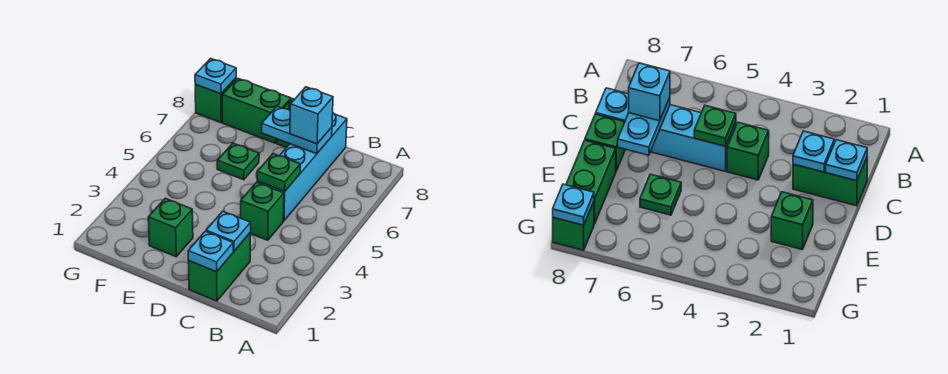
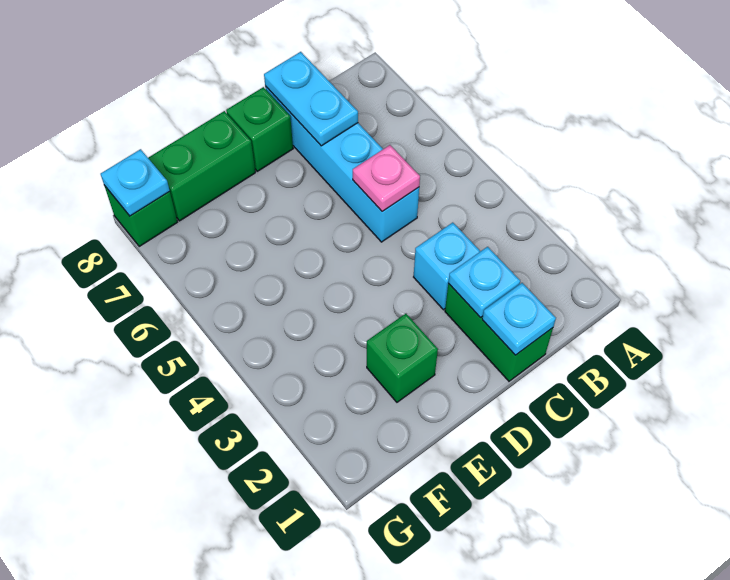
green brick C4 level 1 -> none
green plate C5 level 2 -> pink plate C5 level 2
cyan plate C7:D7 level 2 -> cyan plate C7:C8 level 2
cyan brick C7 level 3 -> cyan brick C3 level 1
green plate E6 level 1 -> none

